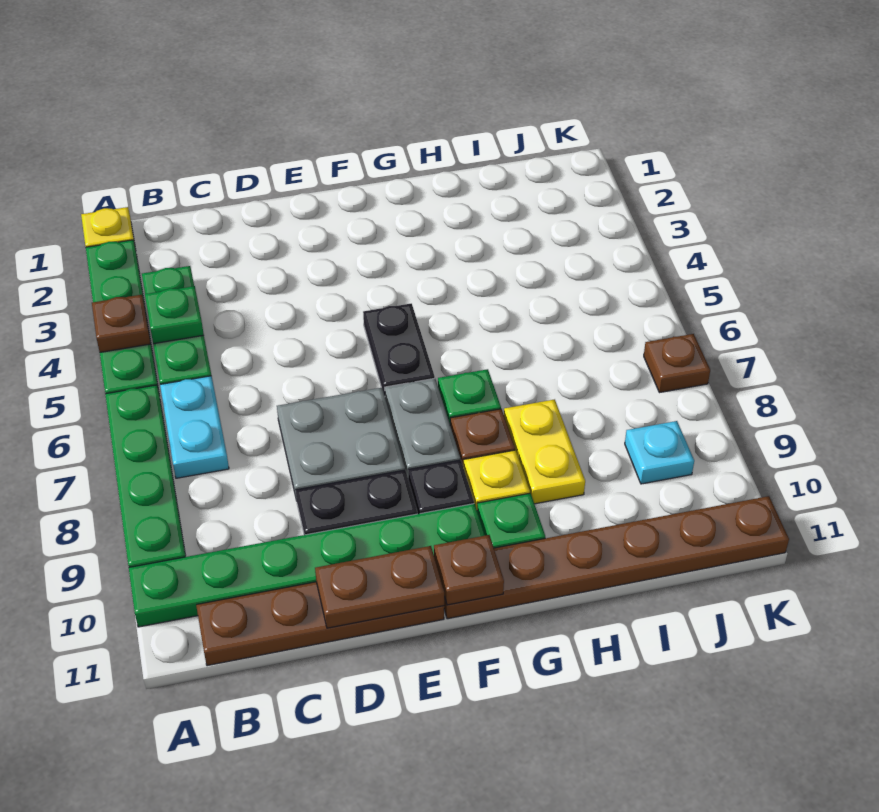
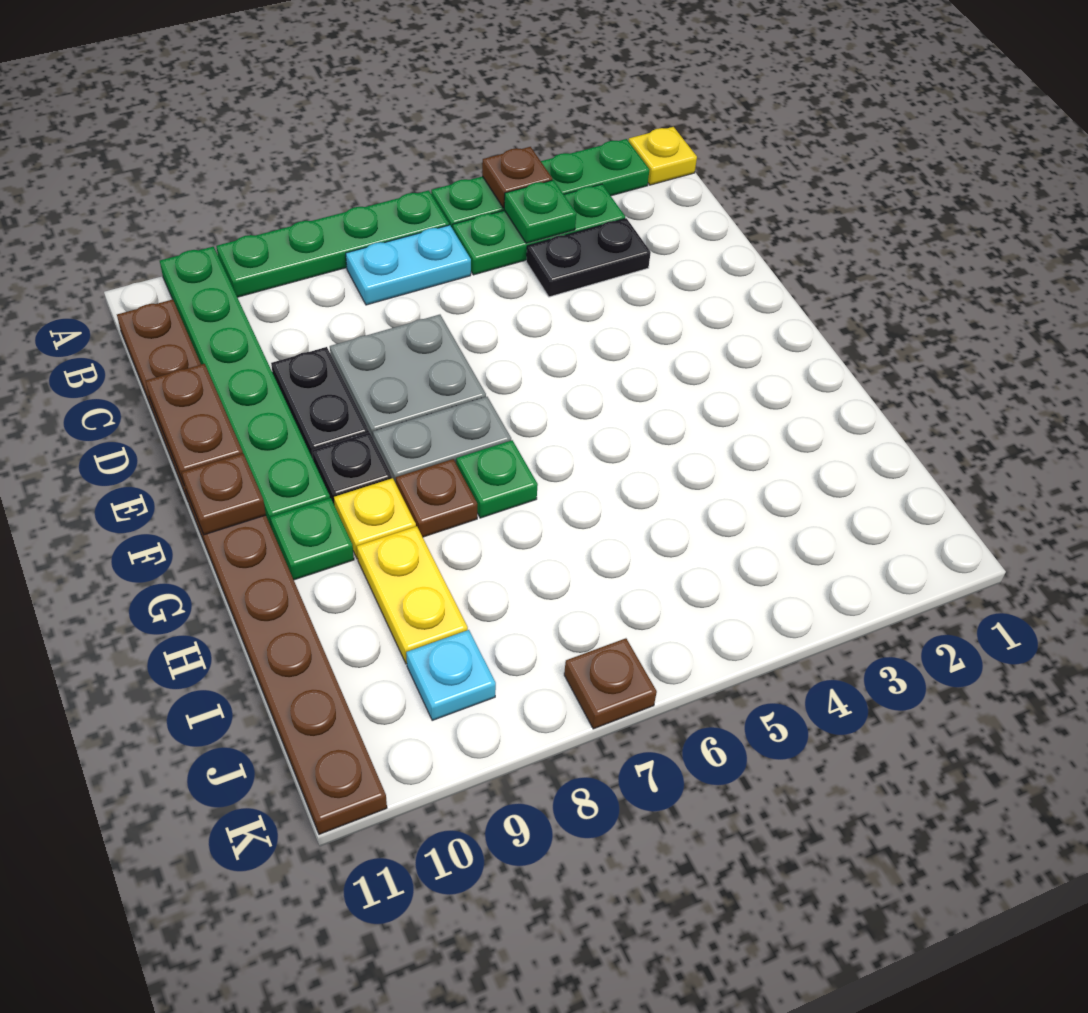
black plate F5:F6 level 1 -> black plate C3:C4 level 1
yellow plate H8:H9 level 1 -> yellow plate H9:I9 level 1

